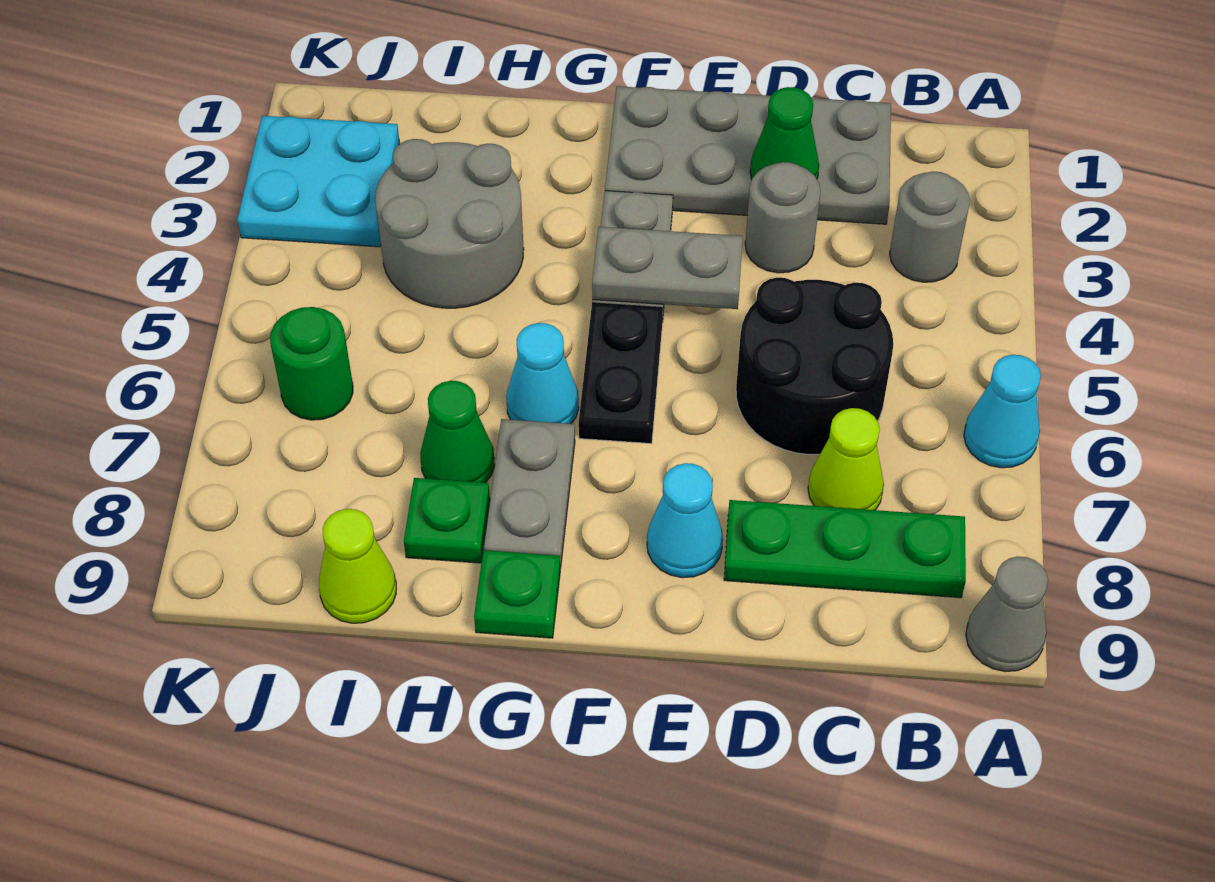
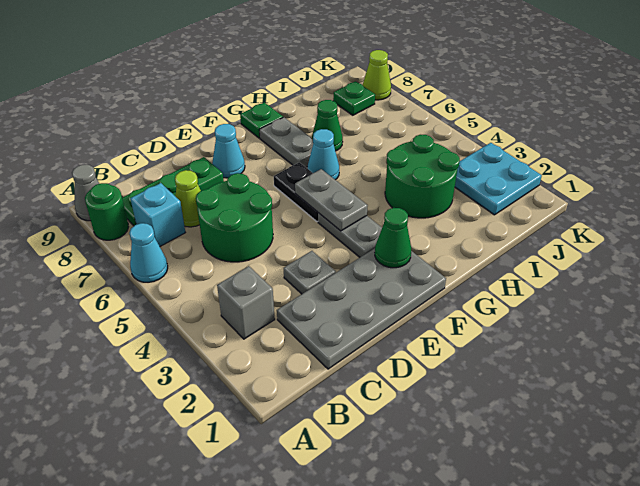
grey round brick B3 level 1 -> grey brick B3 level 1
none -> cyan brick B7 level 1
black round brick C5:D6 level 1 -> green round brick C5:D6 level 1
green cone D2 level 2 -> green cone F2 level 2
grey round brick D3 level 1 -> grey plate D3 level 1
grey plate E4:F4 level 2 -> grey plate F4:F5 level 2
grey round brick H3:I4 level 1 -> green round brick H3:I4 level 1
green plate H8 level 1 -> green plate J8 level 1
lime cone I9 level 1 -> lime cone K8 level 1
green round brick J6 level 1 -> green round brick A8 level 1

